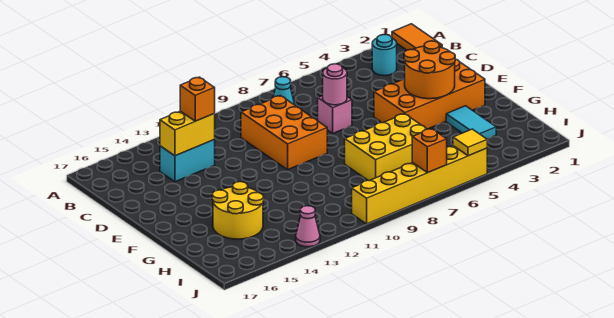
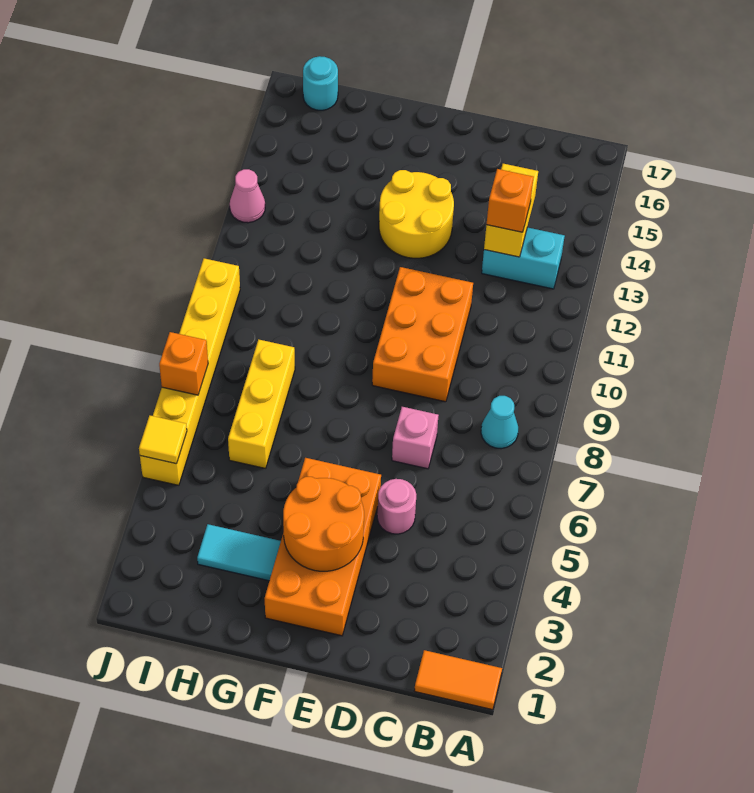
cyan round brick B3 level 1 -> cyan round brick I17 level 1
orange brick C9:E10 level 1 -> orange brick D9:E11 level 1
cyan brick C13:C14 level 1 -> cyan brick B13:C13 level 1
pink round brick D7 level 2 -> pink round brick D5 level 1
yellow brick G6:H8 level 1 -> yellow brick H6:H8 level 1
yellow round brick G14:H15 level 1 -> yellow round brick E13:F14 level 1

